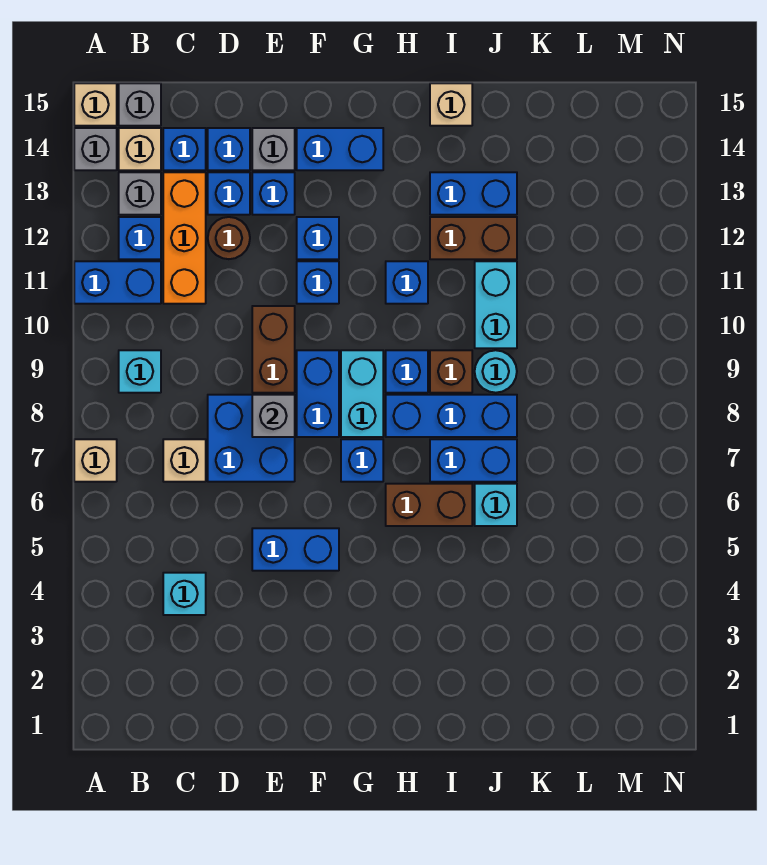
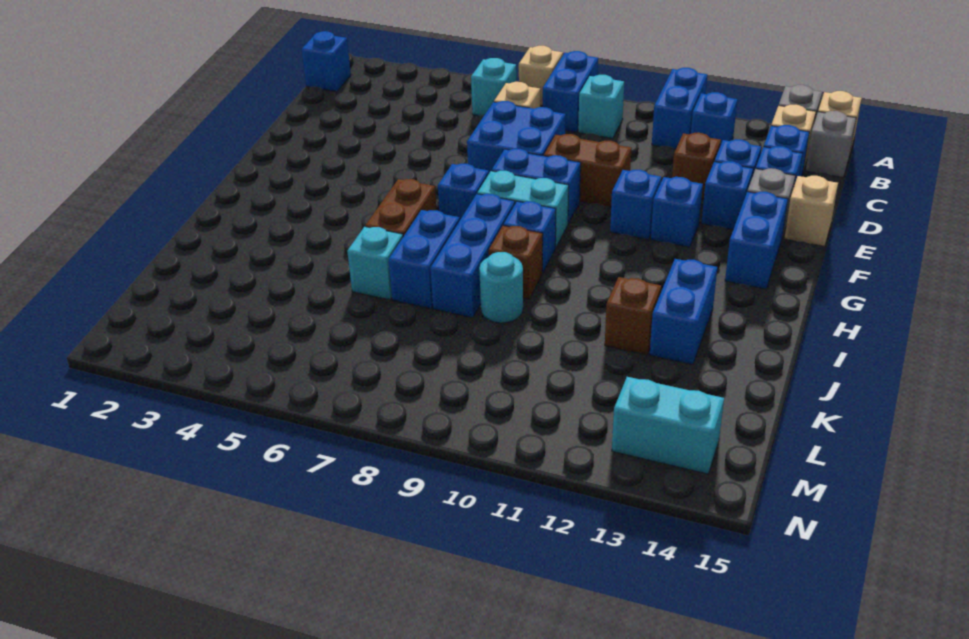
grey brick B13 level 1 -> none
cyan brick C4 level 1 -> cyan brick B6 level 1
orange brick C11:C13 level 1 -> none
brown round brick D12 level 1 -> brown brick D12 level 1
blue brick E5:F5 level 1 -> blue brick A8:B8 level 1
grey brick E8 level 2 -> none
blue brick H11 level 1 -> blue brick B1 level 1
brown brick I12:J12 level 1 -> brown brick J12 level 1
tan brick I15 level 1 -> tan brick E15 level 1
cyan brick J10:J11 level 1 -> cyan brick M13:M14 level 1

